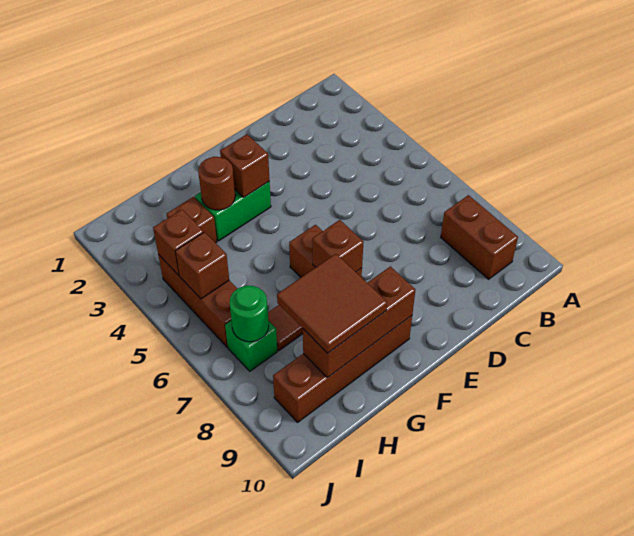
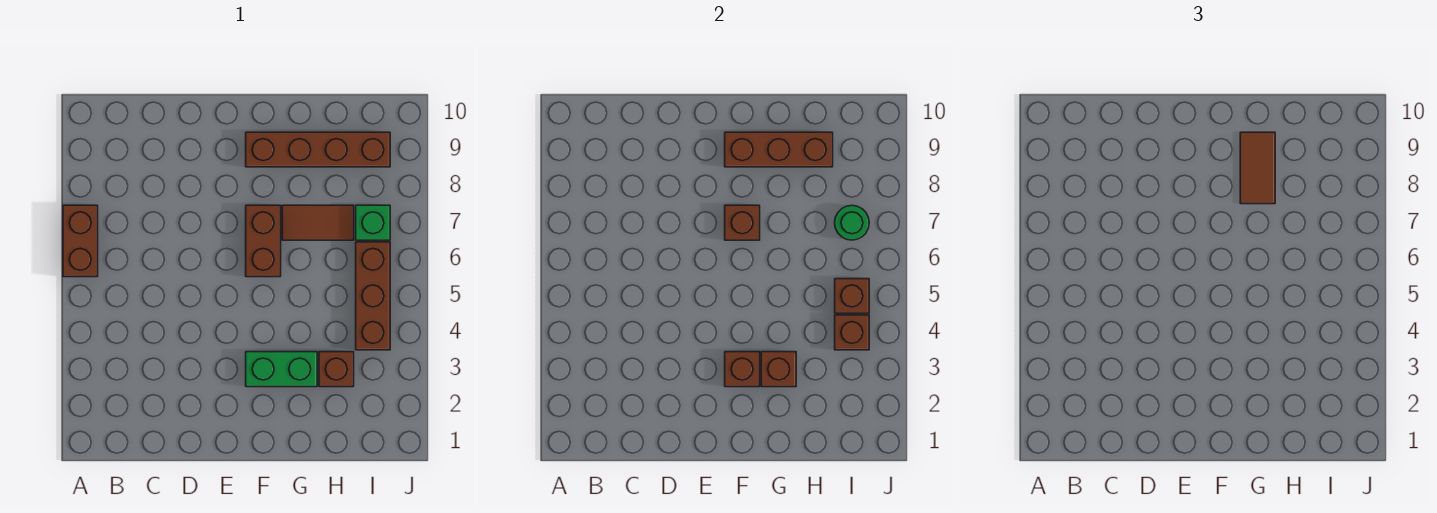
brown brick B8:B9 level 1 -> brown brick A6:A7 level 1
brown round brick G3 level 2 -> brown brick G3 level 2
brown tile G8:H9 level 3 -> brown tile G8:G9 level 3

